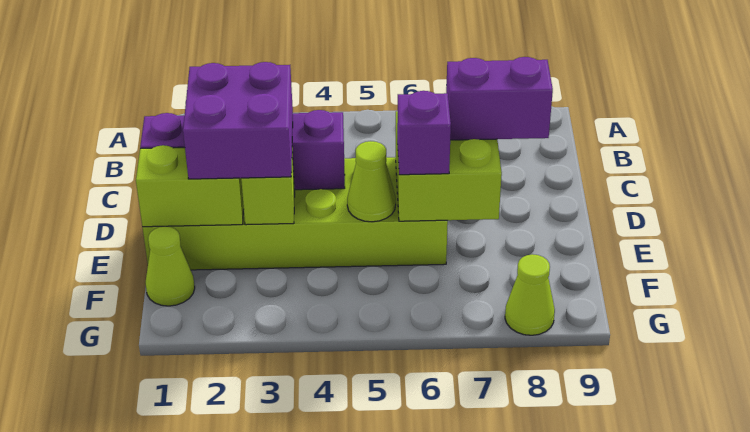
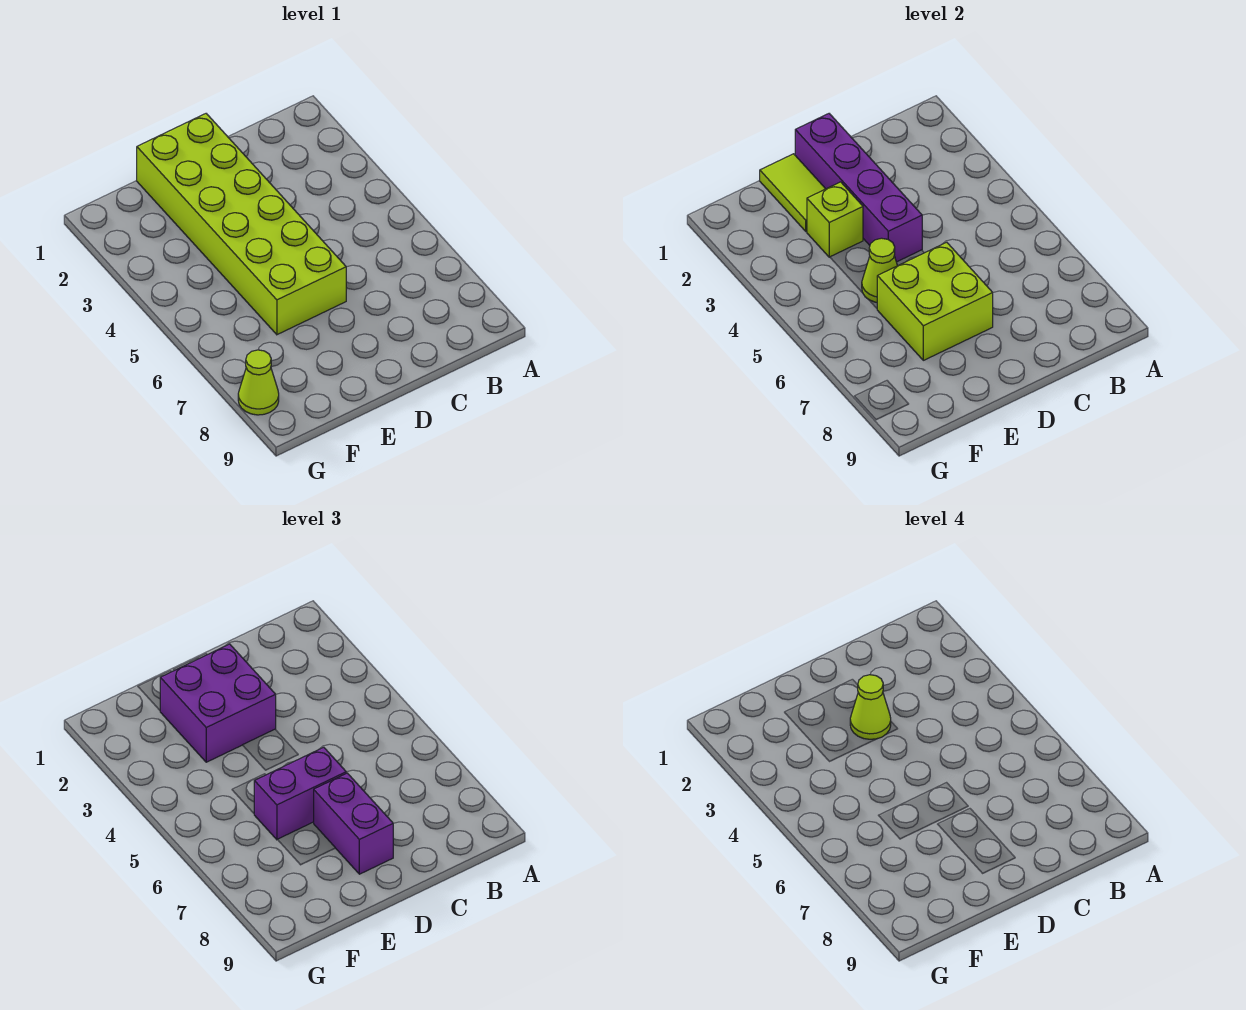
lime brick E1:E2 level 2 -> lime tile E1:E2 level 2
purple brick E6 level 3 -> purple brick D6:E6 level 3
lime cone F1 level 1 -> lime cone D3 level 4

